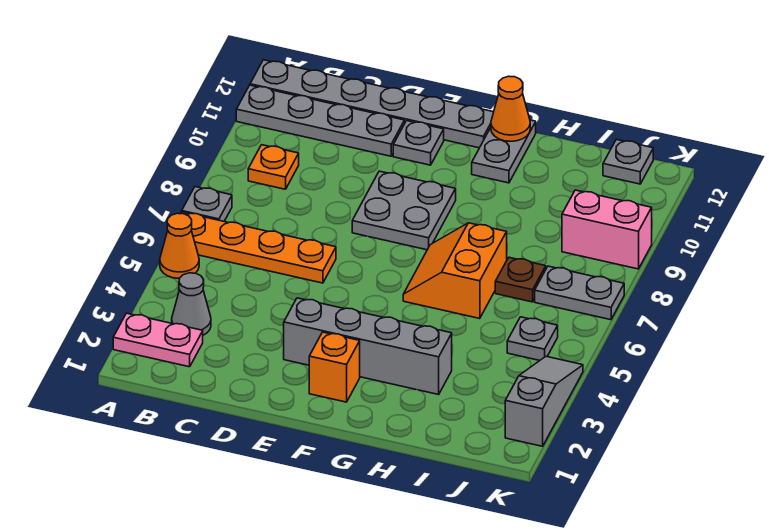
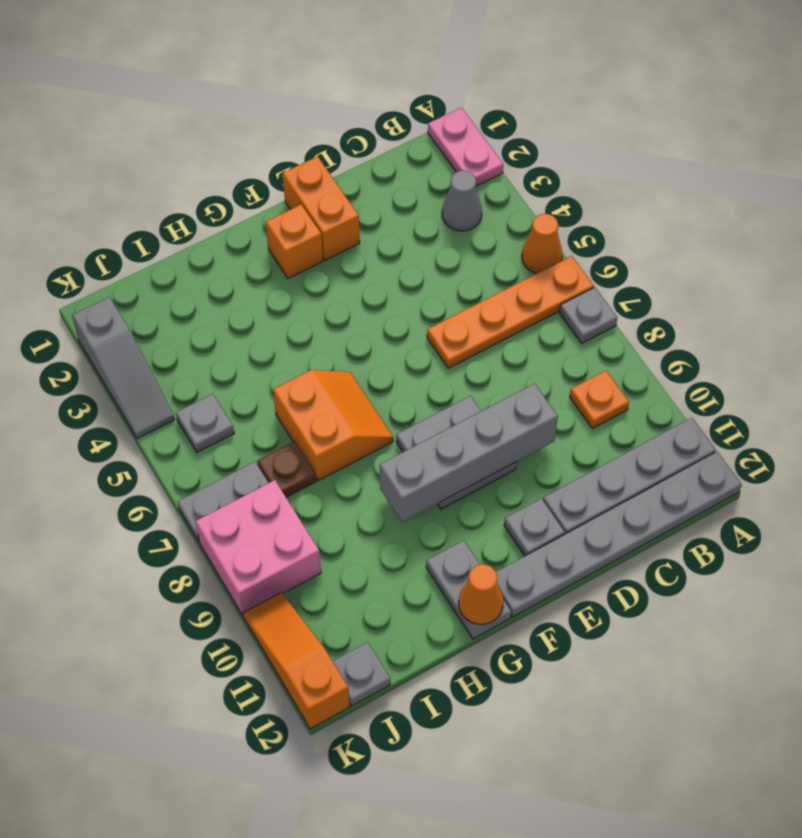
pink plate A2:B2 level 1 -> pink plate A1:A2 level 1
none -> orange brick E1:E2 level 1
grey brick E3:H3 level 1 -> grey brick D9:G9 level 2
pink brick J9:K9 level 1 -> pink brick J8:K9 level 1
none -> orange slope K10:K12 level 1 top 12

